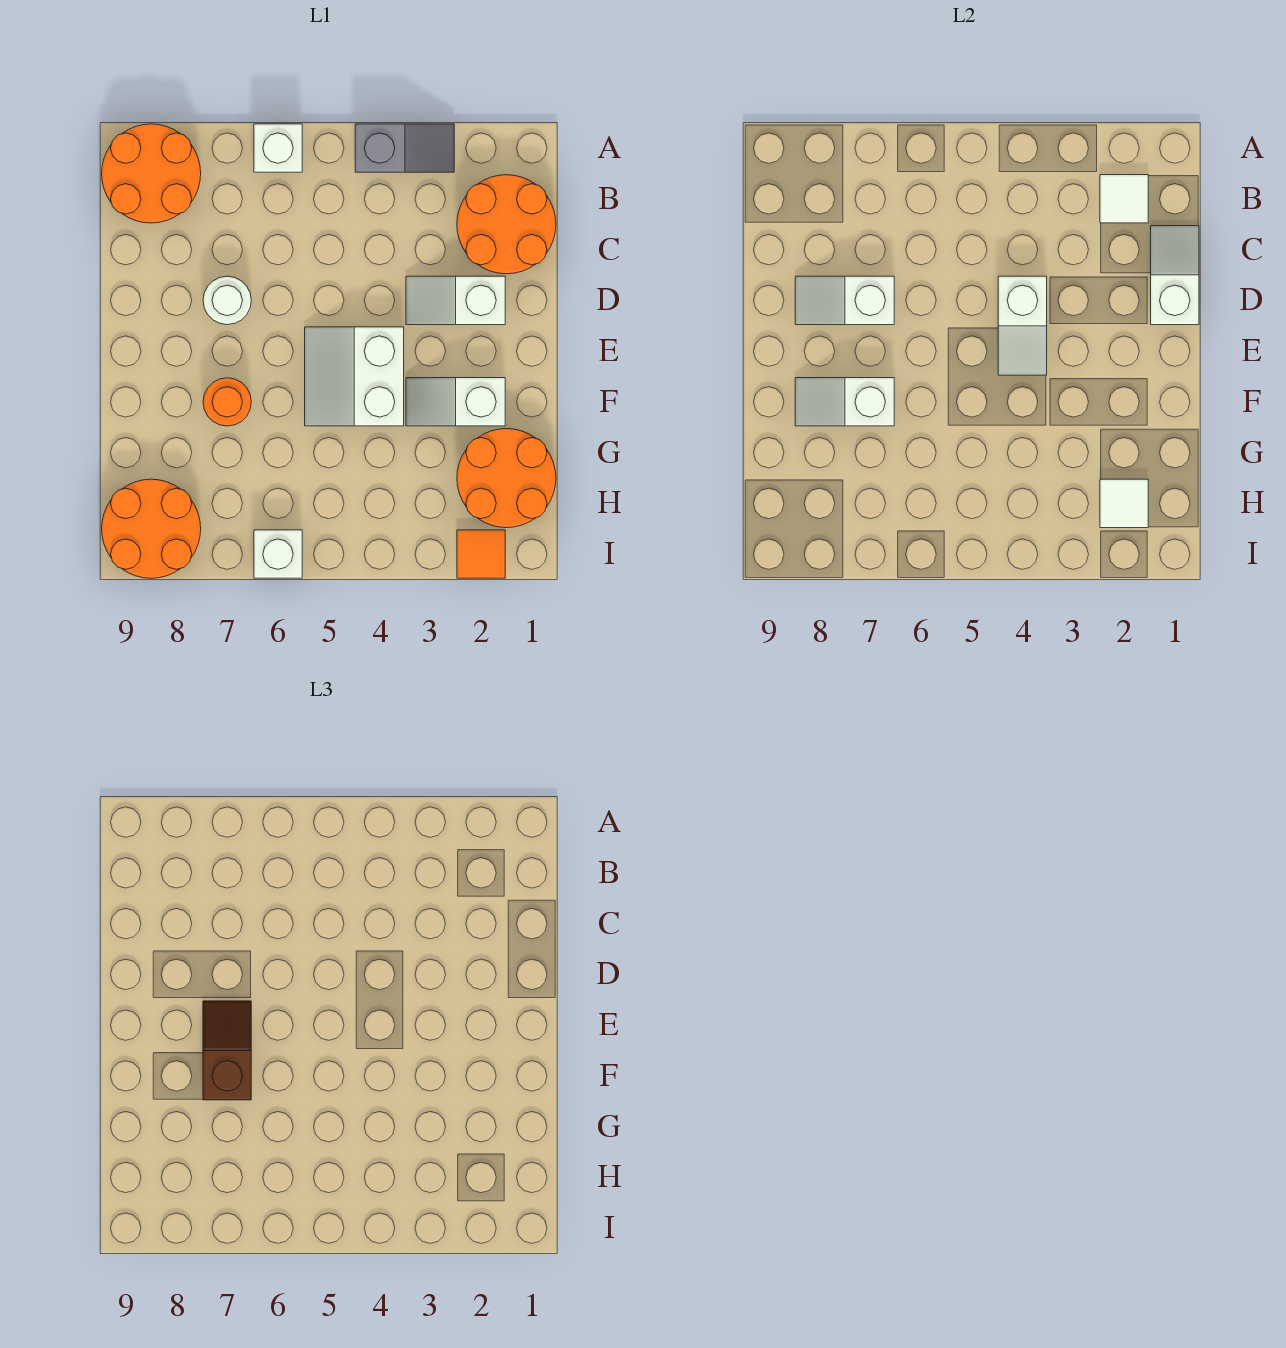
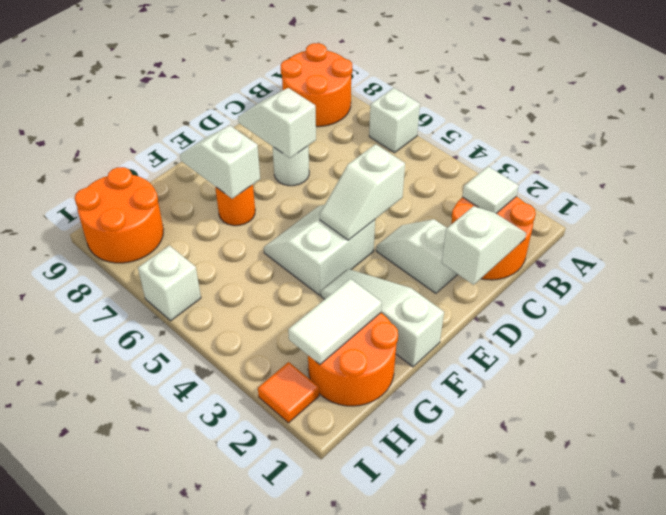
grey slope A3:A4 level 1 top 4 -> none
brown slope E7:F7 level 3 top F -> none
white slope F2:F3 level 1 top 2 -> white slope F1:F3 level 1 top 1
white tile H2 level 2 -> white tile G2:H2 level 2

